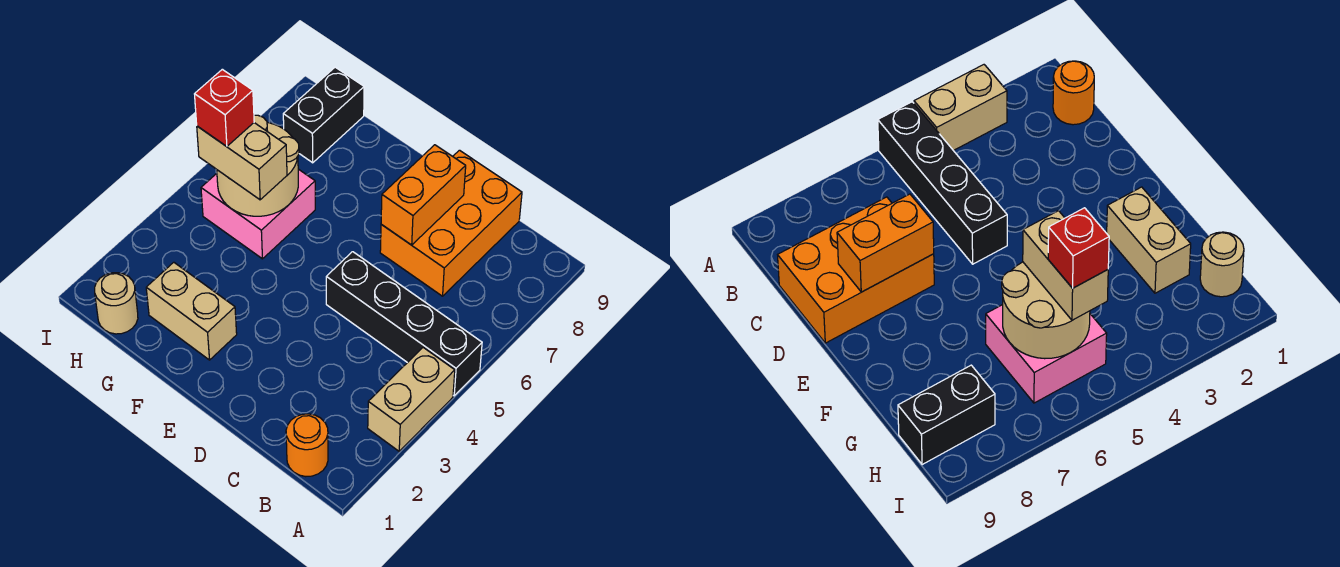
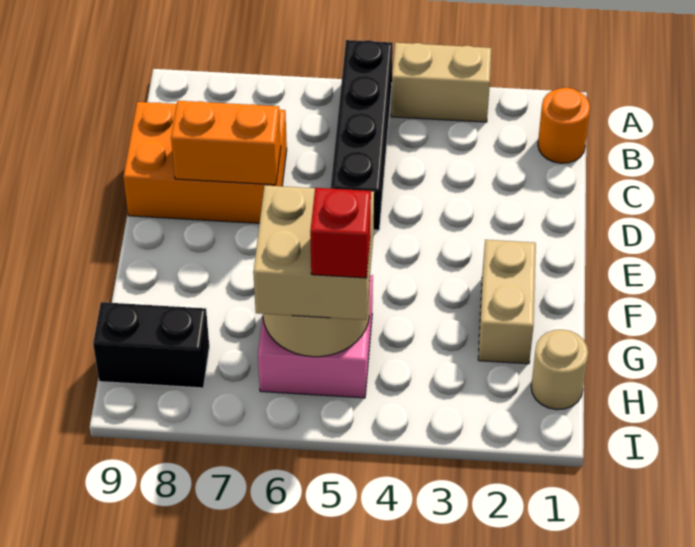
tan brick G5:H5 level 3 -> tan brick G5:H6 level 3

